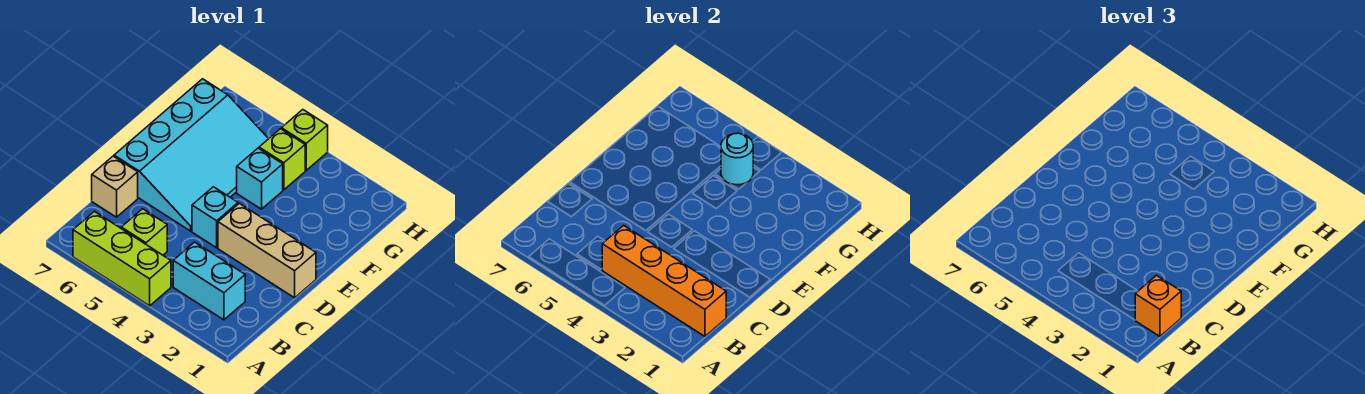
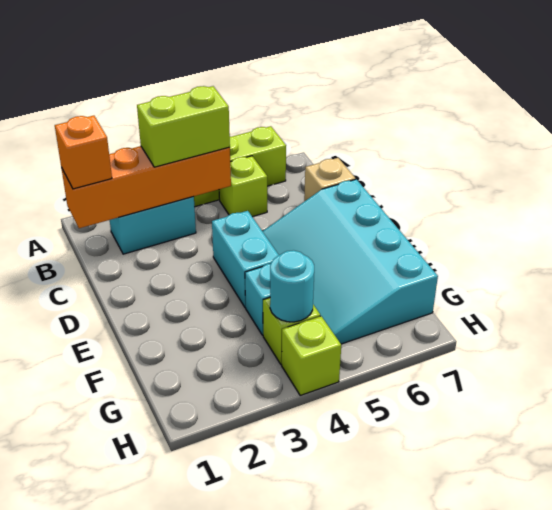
none -> lime brick B3:B4 level 3
tan brick D1:D3 level 1 -> none
cyan brick D4 level 1 -> cyan brick D4:E4 level 1

